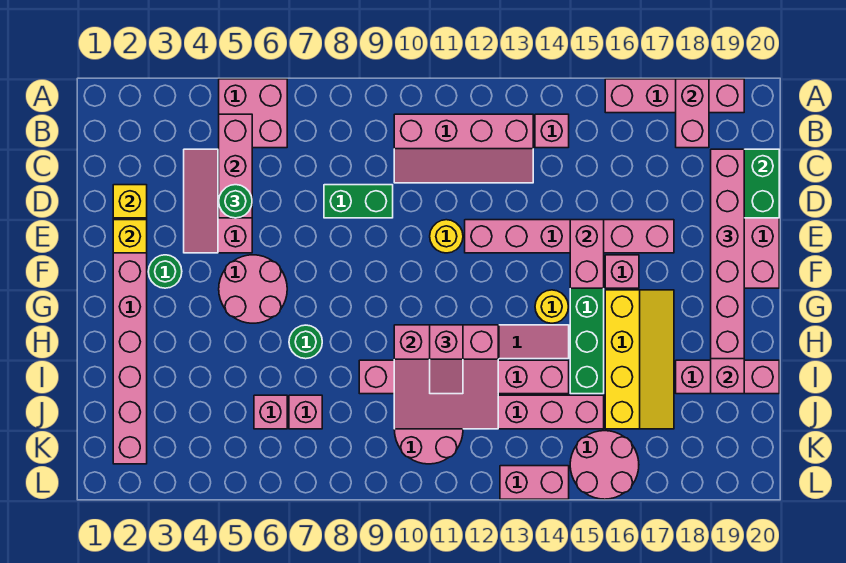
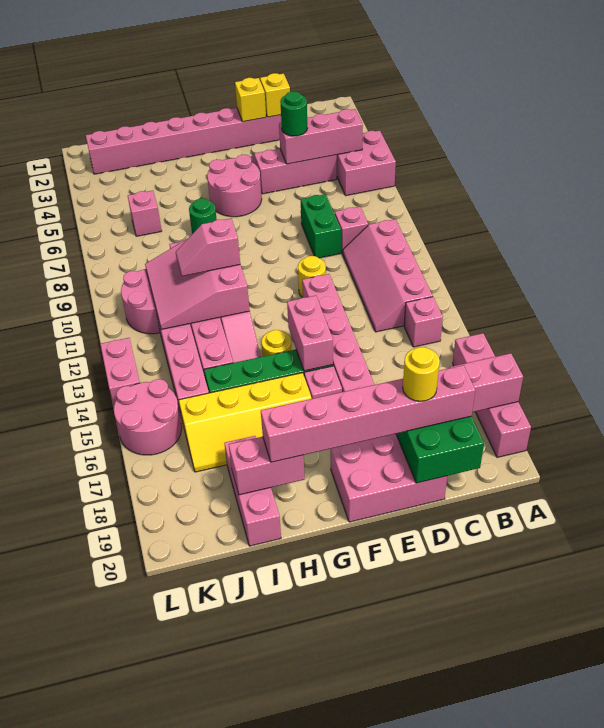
none -> yellow round brick D19 level 4
pink brick E15:F15 level 2 -> pink brick F14:F15 level 2
green round brick F3 level 1 -> none
pink brick J7 level 1 -> pink brick C9 level 1

